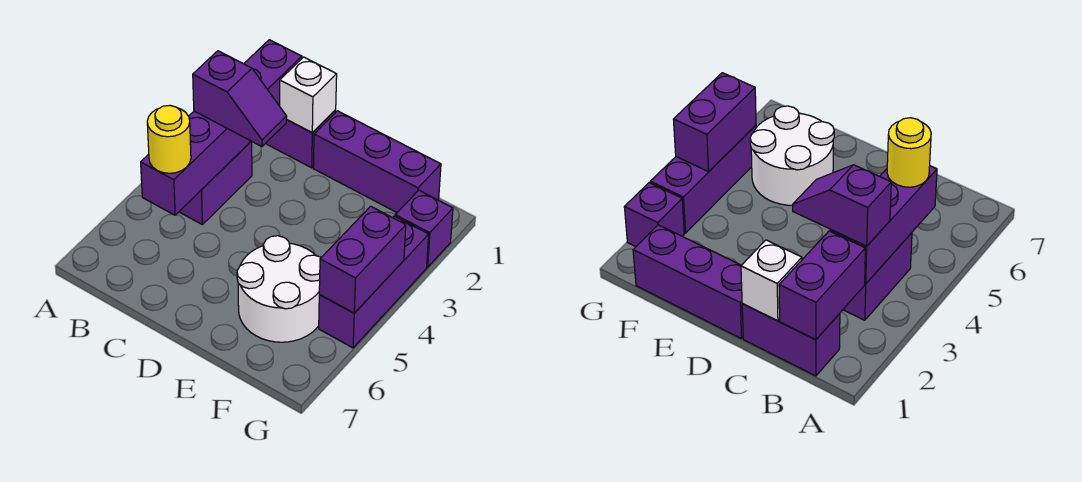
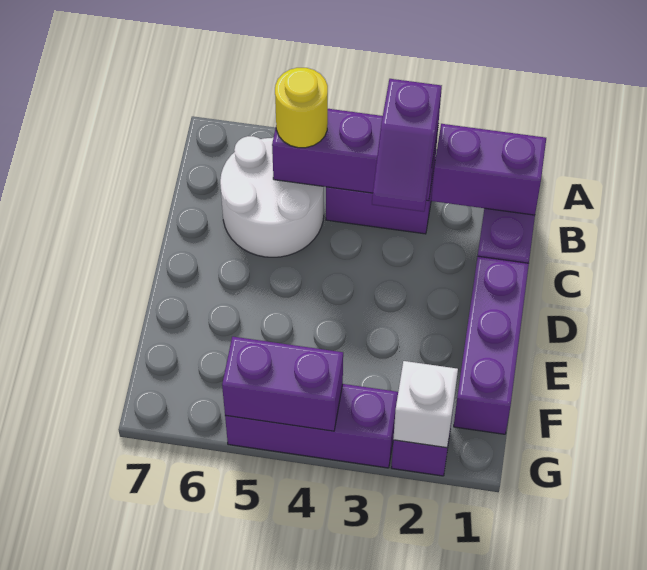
white brick C1 level 2 -> white brick G2 level 2
white round brick E5:F6 level 1 -> white round brick B5:C6 level 1

